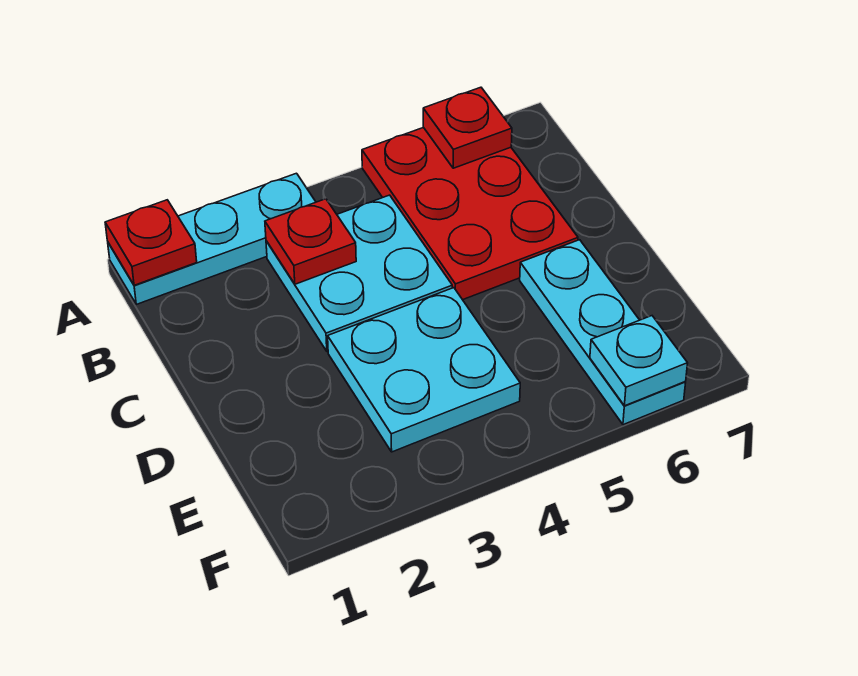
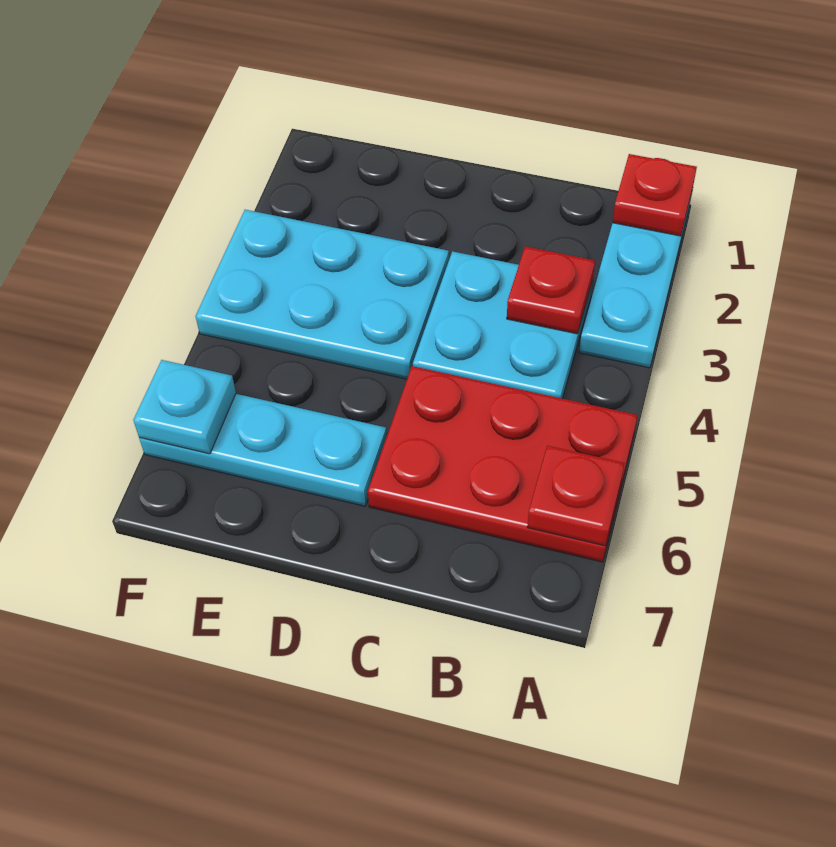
cyan plate D3:E4 level 1 -> cyan plate D3:F4 level 1

